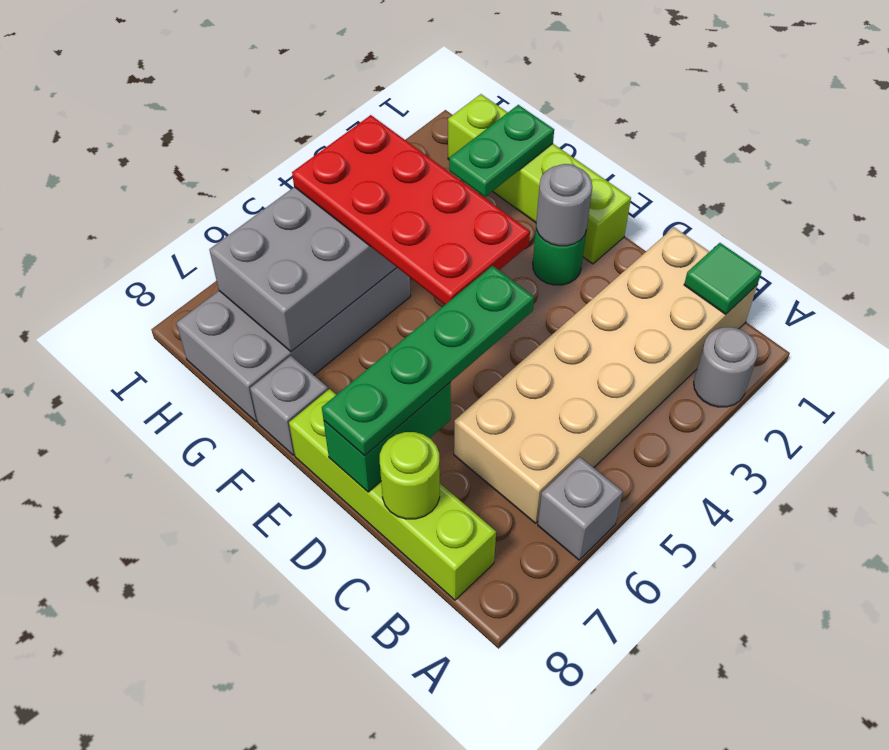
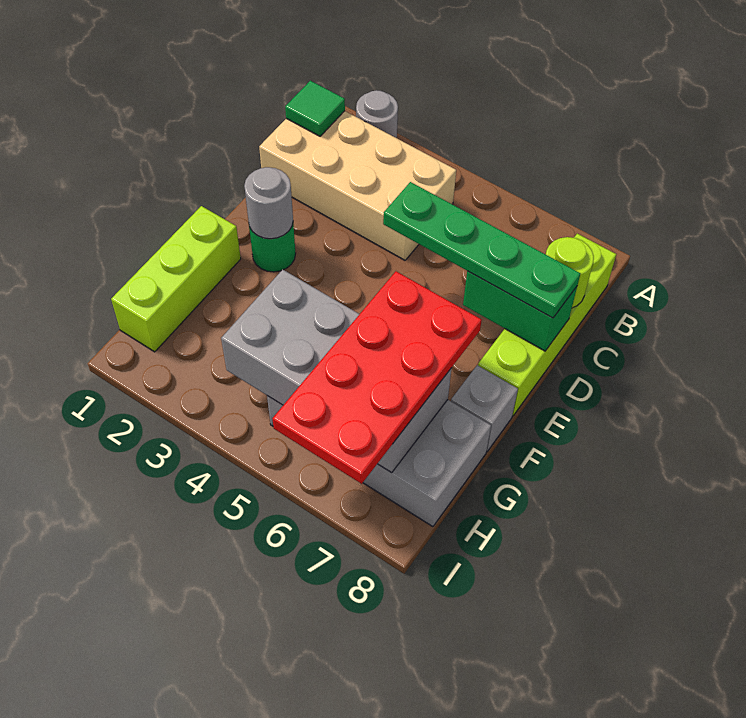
grey brick A6 level 1 -> none
tan brick B1:C6 level 1 -> tan brick B1:C4 level 1
lime brick E1:H1 level 1 -> lime brick F1:H1 level 1
red plate E4:H5 level 3 -> red plate F6:I7 level 3
green plate G1:G2 level 2 -> none

